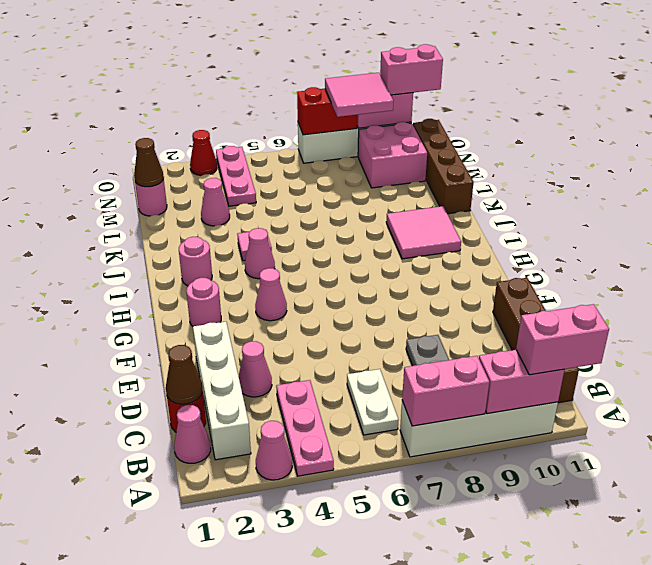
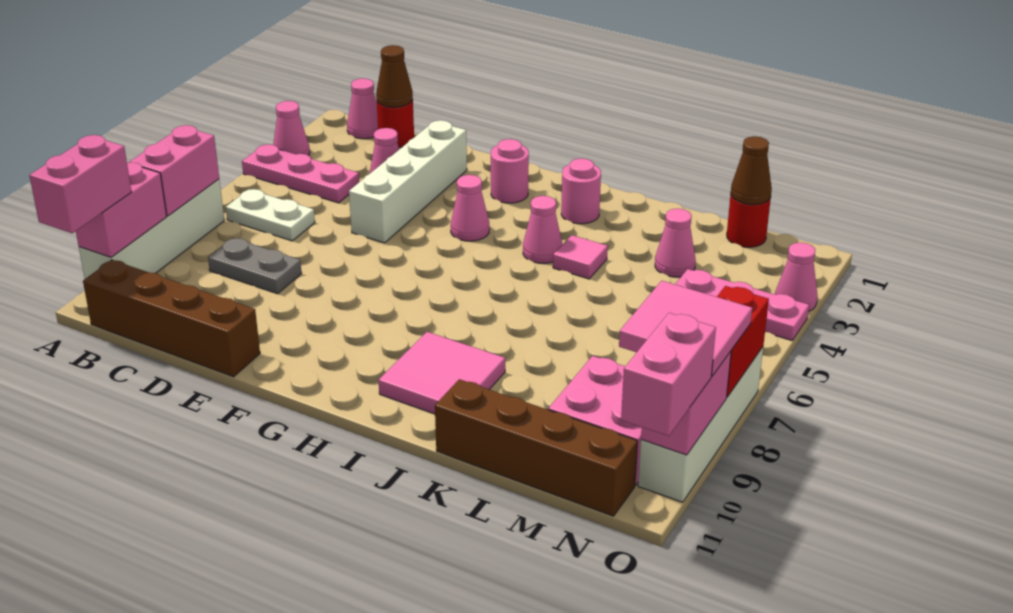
white brick B2:E2 level 1 -> white brick E2:E5 level 1
pink round brick M1 level 1 -> red round brick M1 level 1
red cone O3 level 1 -> pink cone O3 level 1

